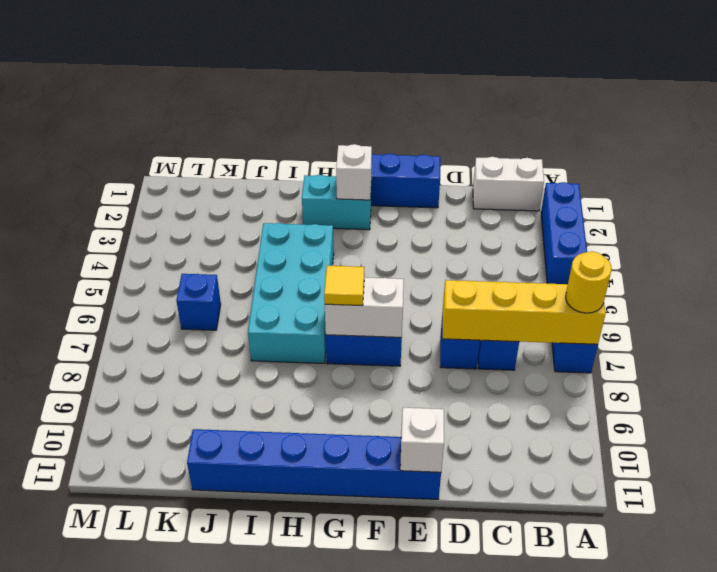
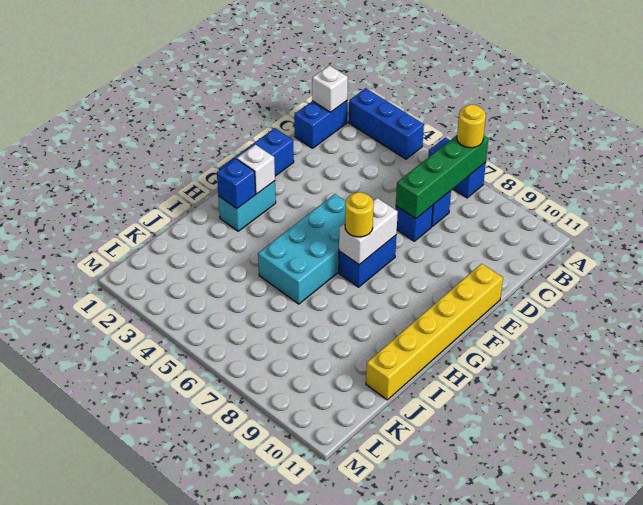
yellow brick A7:D7 level 2 -> green brick A7:D7 level 2
white brick B1:C1 level 1 -> blue brick B1:C1 level 1
blue brick E11:J11 level 1 -> yellow brick E11:J11 level 1
white brick E11 level 2 -> white brick B1 level 2
yellow tile G7 level 3 -> yellow round brick G7 level 3
cyan brick H4:I7 level 1 -> cyan brick F5:I6 level 1
blue brick K6 level 1 -> blue brick H2 level 2

